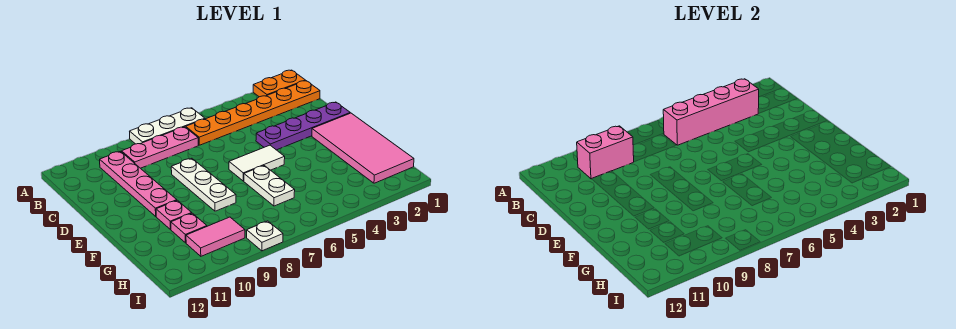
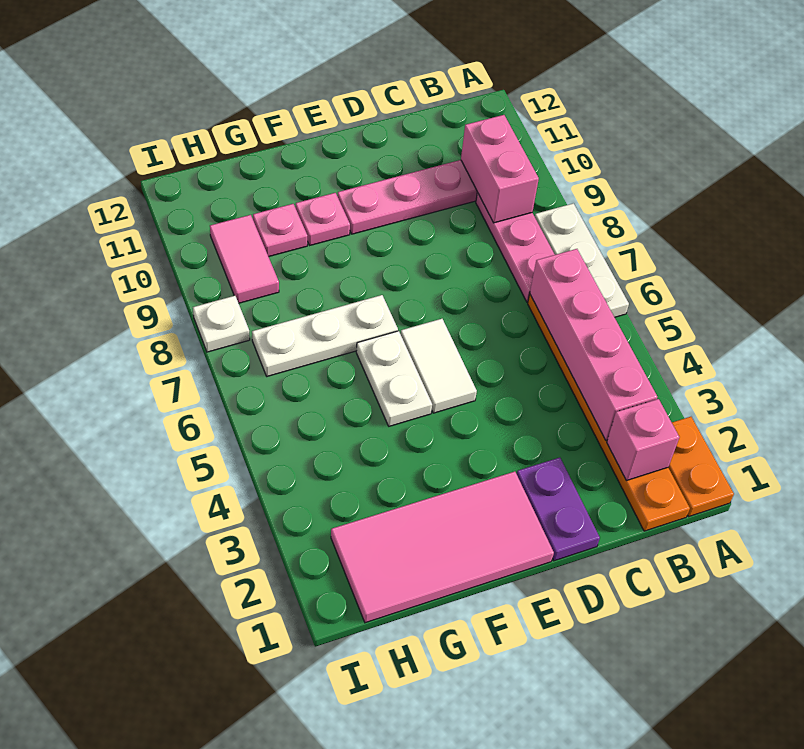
none -> pink brick B2 level 2
purple plate D1:D4 level 1 -> purple plate D1:D2 level 1
white plate D8:F8 level 1 -> white plate F7:H7 level 1
white plate F6:G6 level 1 -> white plate F5:F6 level 1

